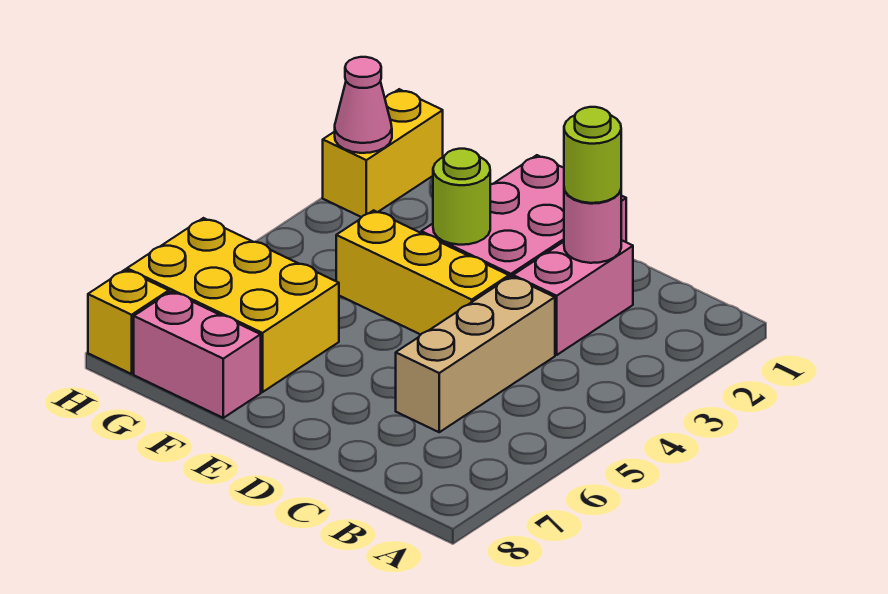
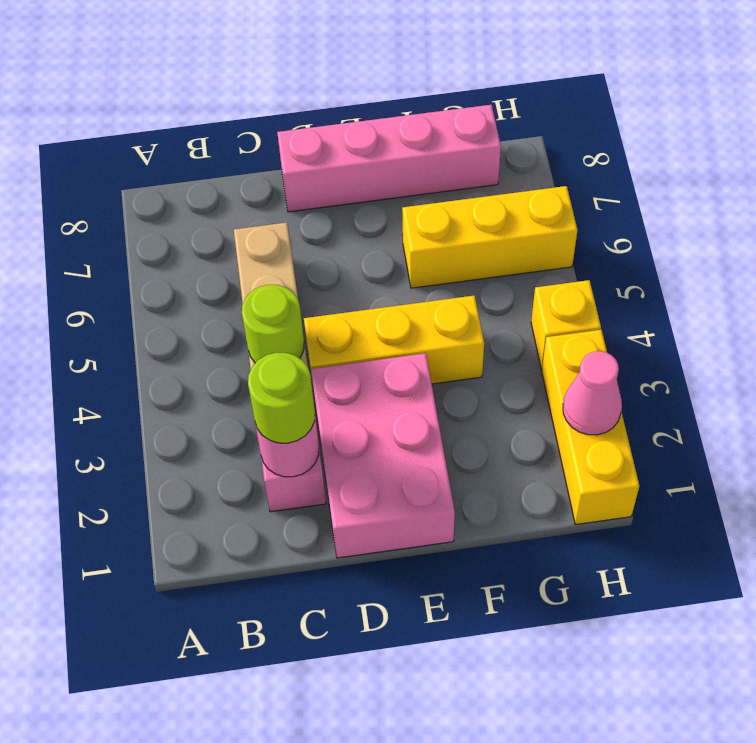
lime round brick E3 level 2 -> lime round brick C4 level 2
yellow brick F6:H7 level 1 -> yellow brick F6:H6 level 1
pink brick F8:G8 level 1 -> pink brick D8:G8 level 1
yellow brick H1:H2 level 1 -> yellow brick H1:H3 level 1
yellow brick H8 level 1 -> yellow brick H4 level 1

